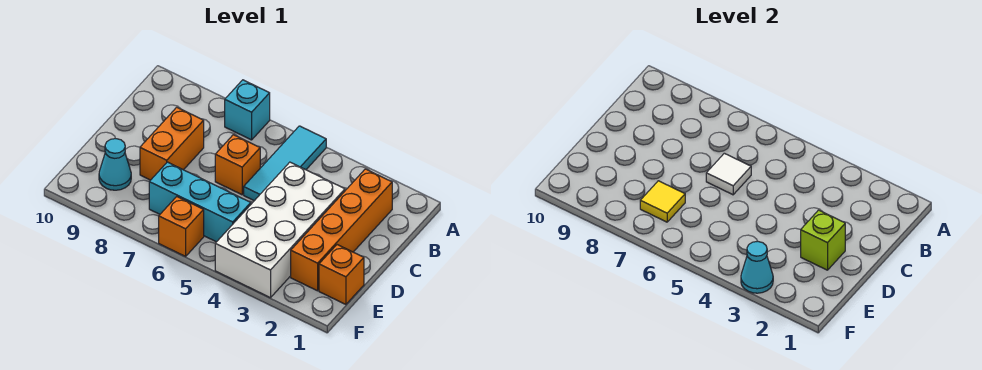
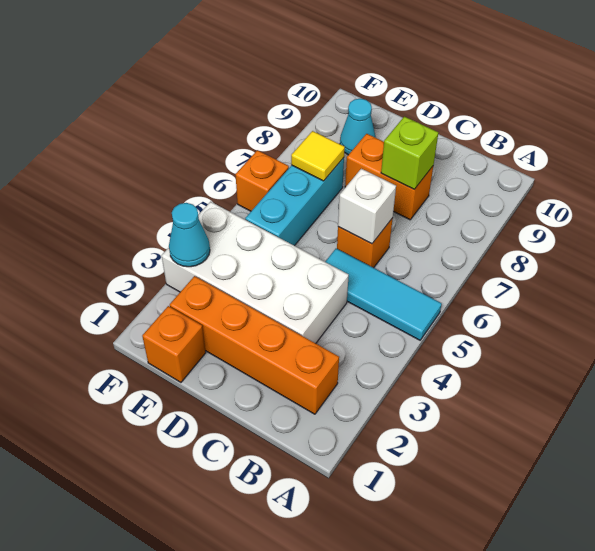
cyan brick A7 level 1 -> none
white tile C6 level 2 -> white brick C6 level 2
lime brick D2 level 2 -> lime brick C8 level 2

